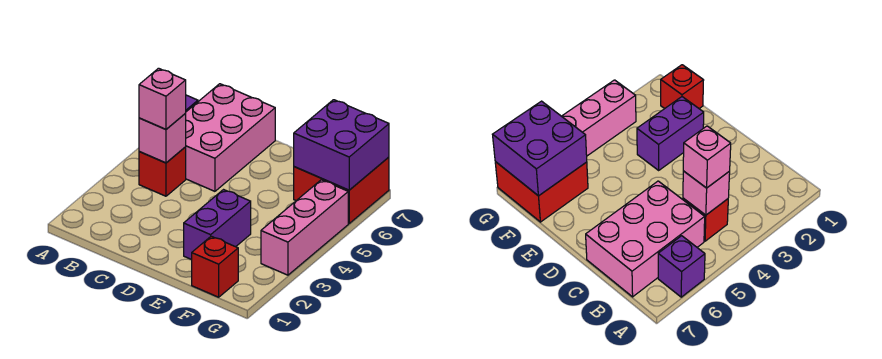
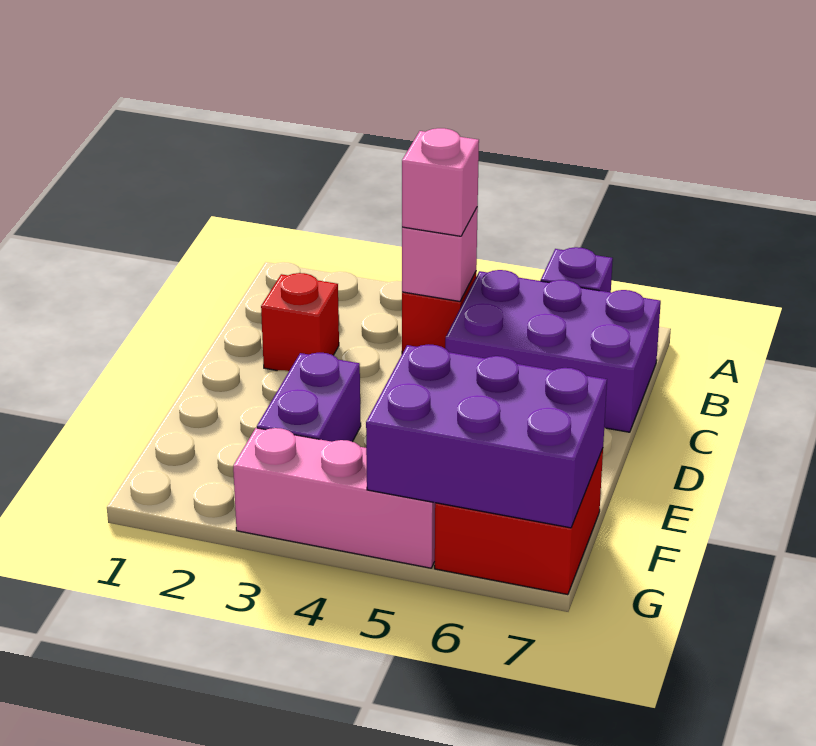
pink brick B5:C7 level 1 -> purple brick B5:C7 level 1
purple brick E2:E3 level 1 -> purple brick E3:F3 level 1
red brick F1 level 1 -> red brick C2 level 1
purple brick F6:G7 level 2 -> purple brick F5:G7 level 2

